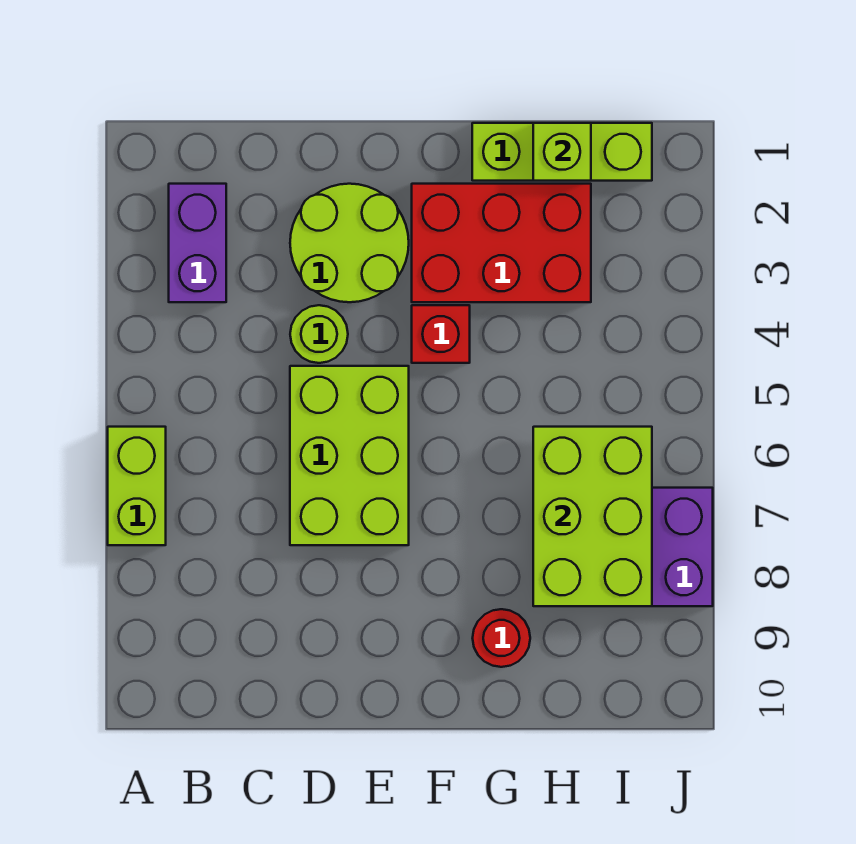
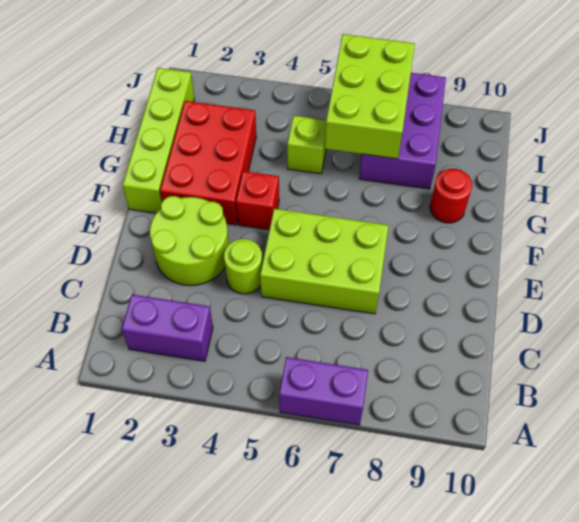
lime brick A6:A7 level 1 -> purple brick A6:A7 level 1
lime brick G1:I1 level 1 -> lime brick F1:I1 level 1
lime brick H1 level 2 -> lime brick H5 level 1
lime brick H6:I8 level 2 -> lime brick H6:J7 level 2

